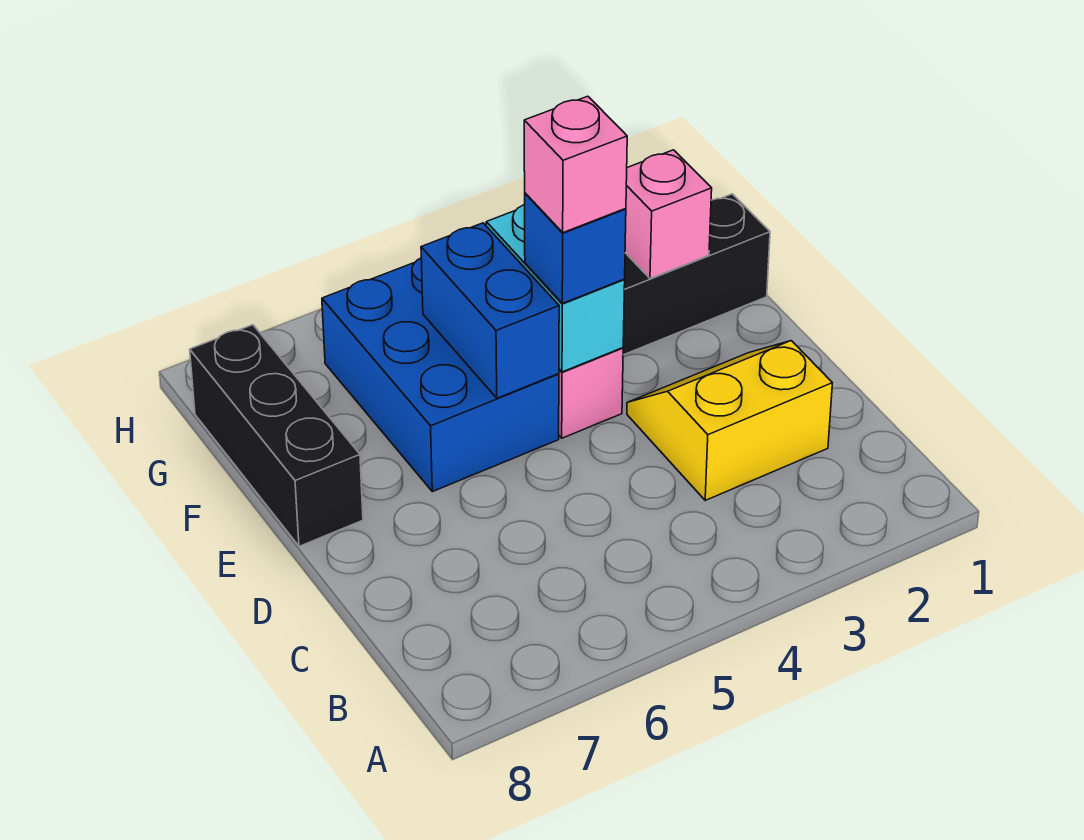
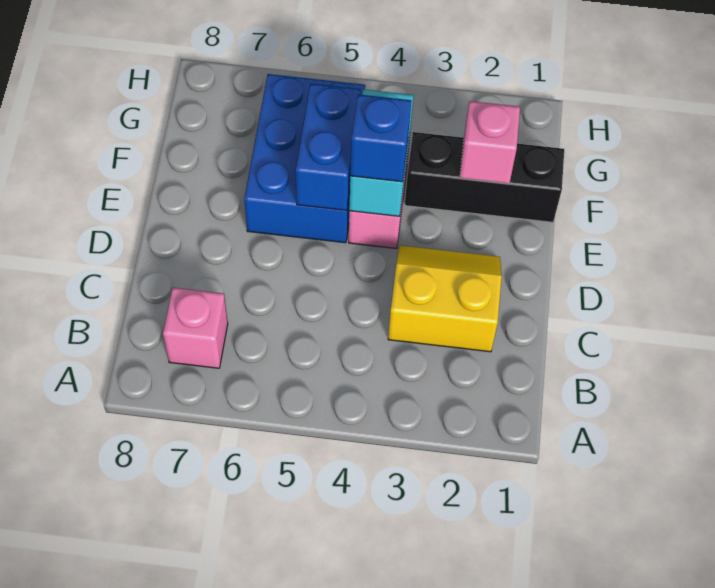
pink brick E4 level 4 -> pink brick B7 level 1
black brick E8:G8 level 1 -> none

